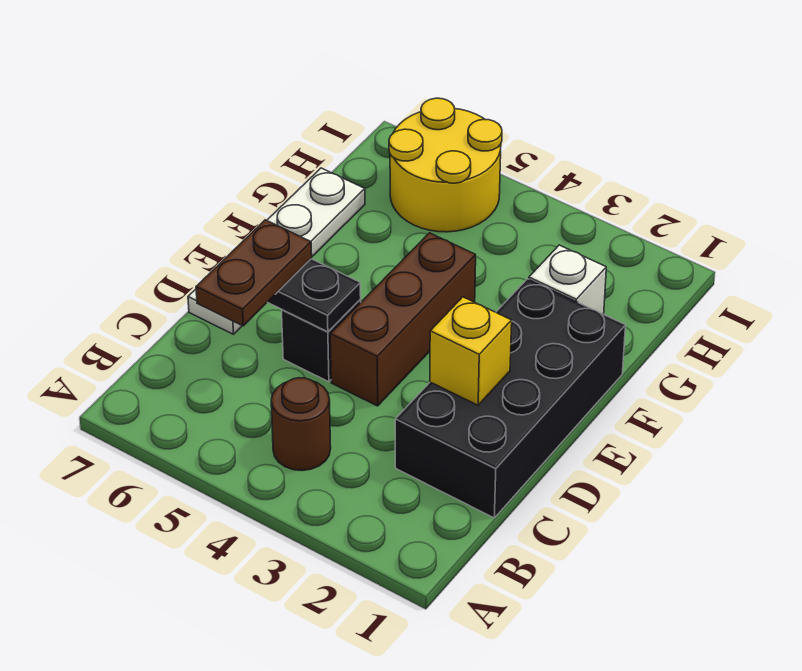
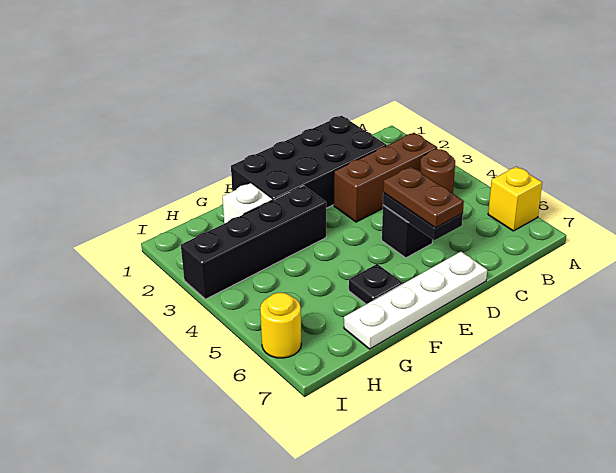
brown plate C6:D6 level 3 -> brown plate D5:D6 level 3
yellow brick D2 level 2 -> yellow brick A6 level 1
brown brick D4:F4 level 1 -> brown brick B3:D3 level 1
none -> black brick F3:I3 level 1
none -> black plate F6 level 1
yellow round brick H5:I6 level 1 -> yellow round brick I6 level 1

